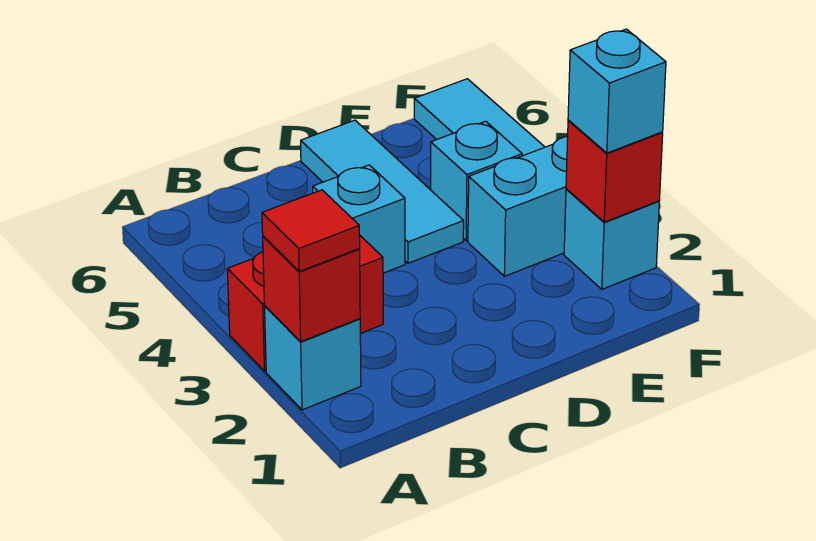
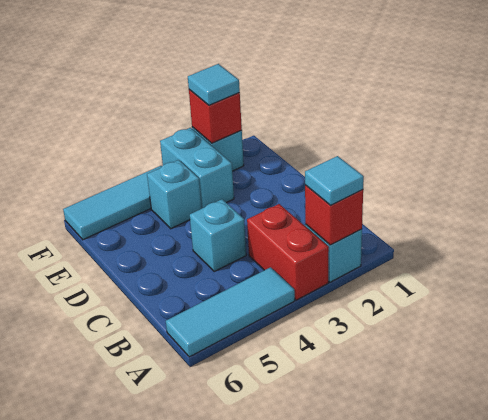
red tile A2 level 3 -> cyan tile A2 level 3
cyan tile D4:D6 level 1 -> cyan tile A4:A6 level 1
cyan brick F2 level 3 -> cyan tile F2 level 3

